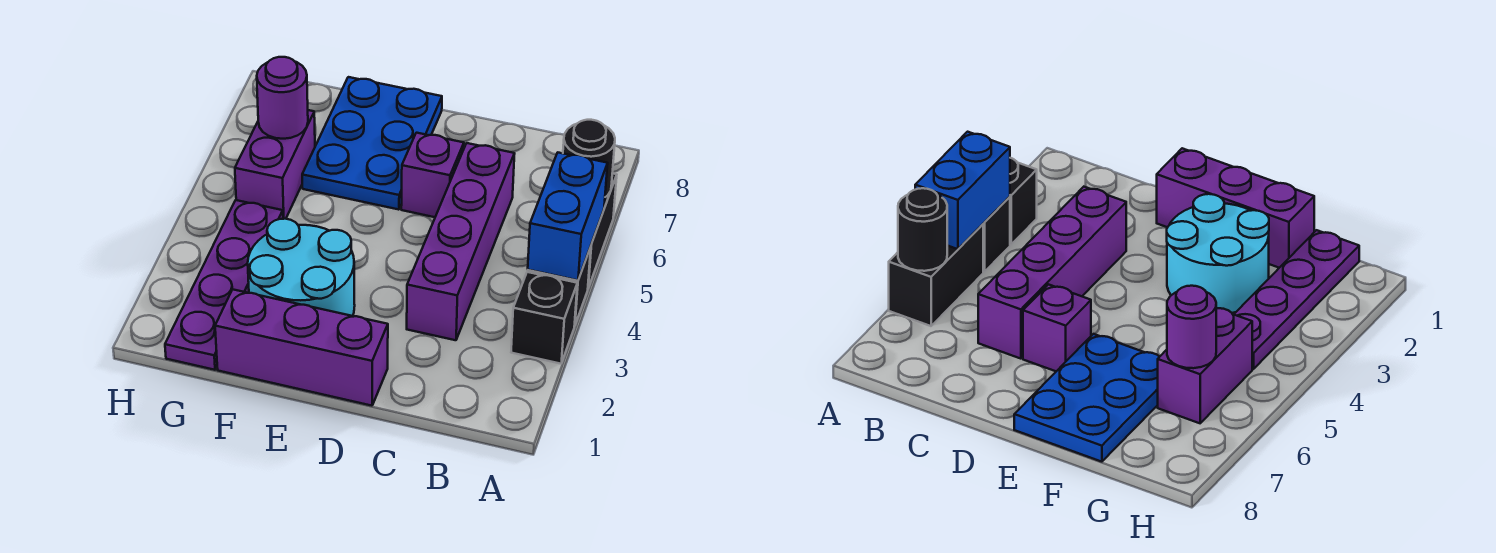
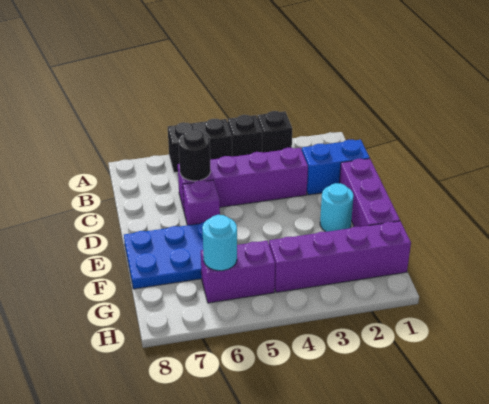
blue brick A4:A5 level 2 -> blue brick C1:C2 level 1
black round brick A6 level 2 -> black round brick C6 level 2
cyan round brick E2:F3 level 1 -> cyan round brick E2 level 1
purple plate G1:G4 level 1 -> purple brick G1:G4 level 1
purple round brick G6 level 2 -> cyan round brick G6 level 2

